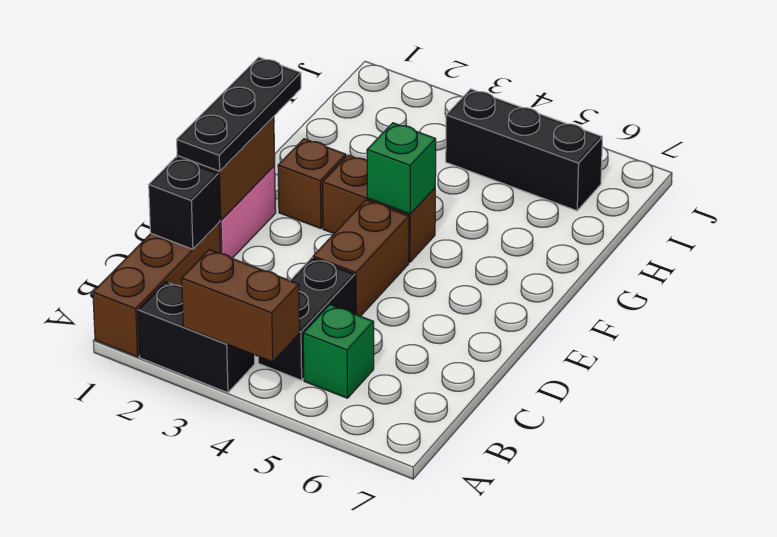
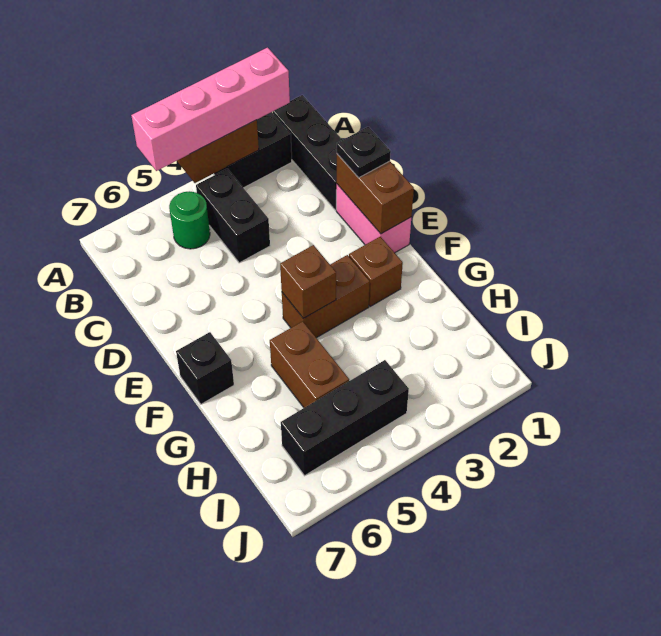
brown brick A1:C1 level 1 -> black brick A1:C1 level 1
none -> pink brick A2:A5 level 3
green brick B5 level 1 -> green round brick B5 level 1
black brick C1 level 2 -> black brick F7 level 1
black plate D1:F1 level 3 -> black plate D1 level 3
brown brick D4:E4 level 1 -> brown brick G5:H5 level 1
green brick F4 level 2 -> brown brick F4 level 2

